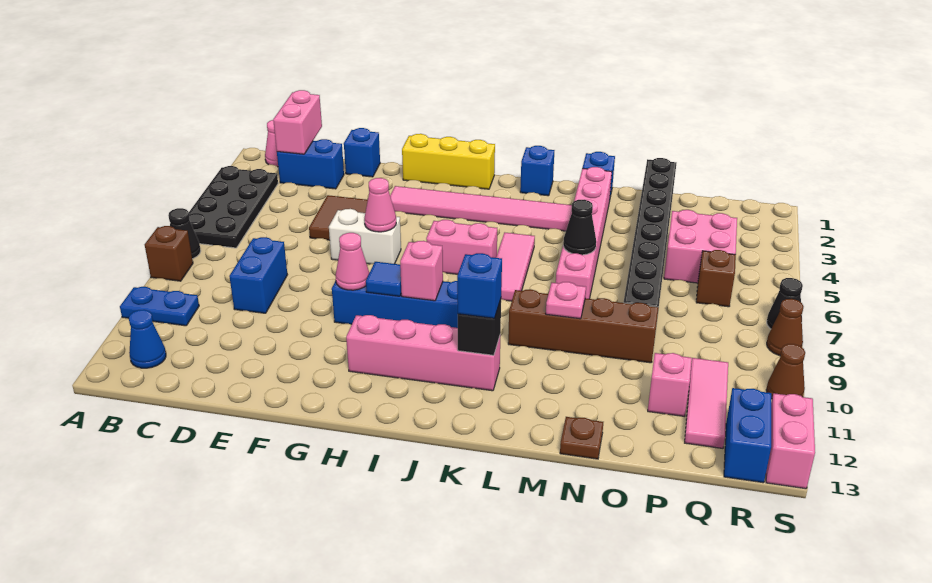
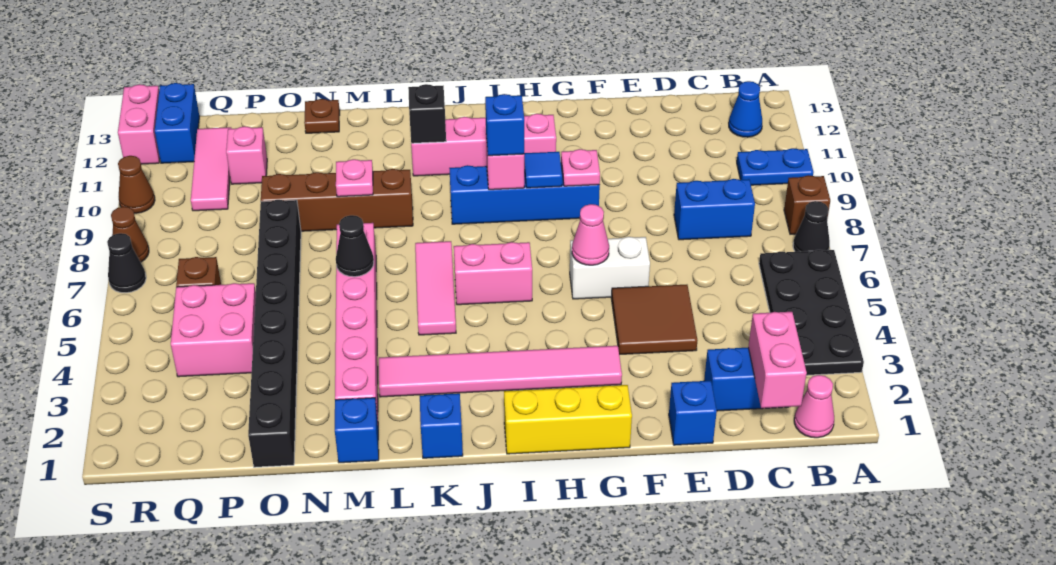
blue brick D8:D9 level 1 -> blue brick C8:D8 level 1
pink cone G9 level 2 -> pink plate G9 level 2
blue brick K11 level 3 -> blue brick I9 level 3

